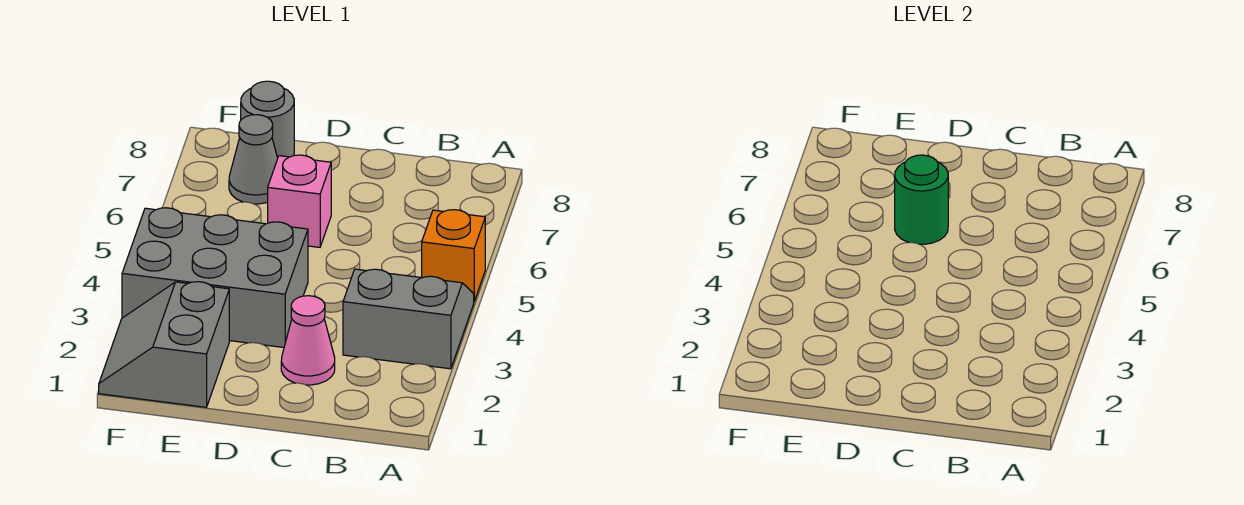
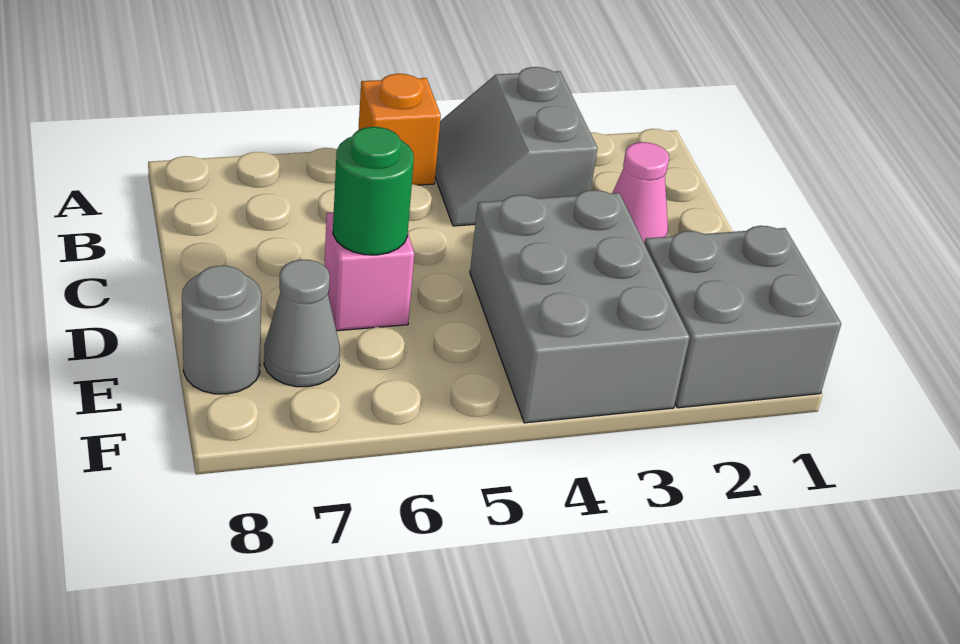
grey slope E1:F2 level 1 top E -> grey brick E1:F2 level 1

